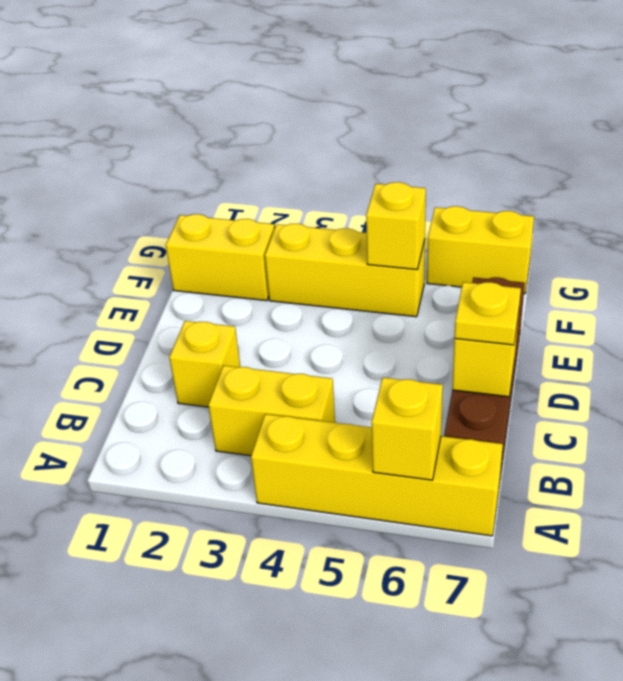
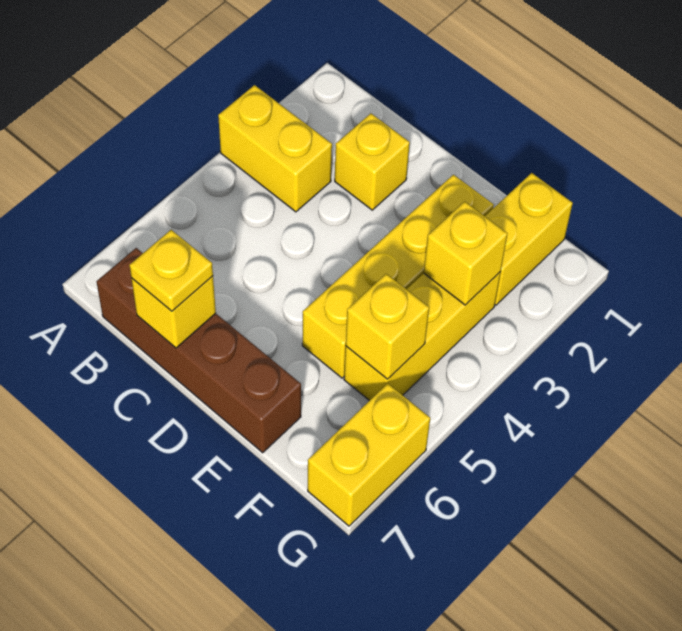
yellow brick A4:A7 level 1 -> yellow brick E2:E5 level 1
yellow brick A6 level 2 -> yellow brick F3 level 2
yellow brick B3:B4 level 1 -> yellow brick A3:B3 level 1

